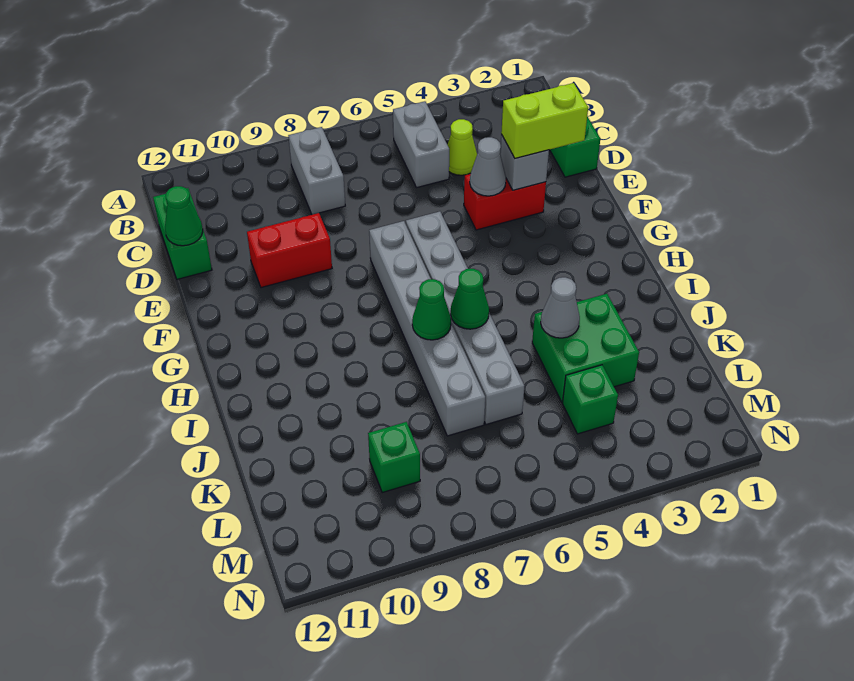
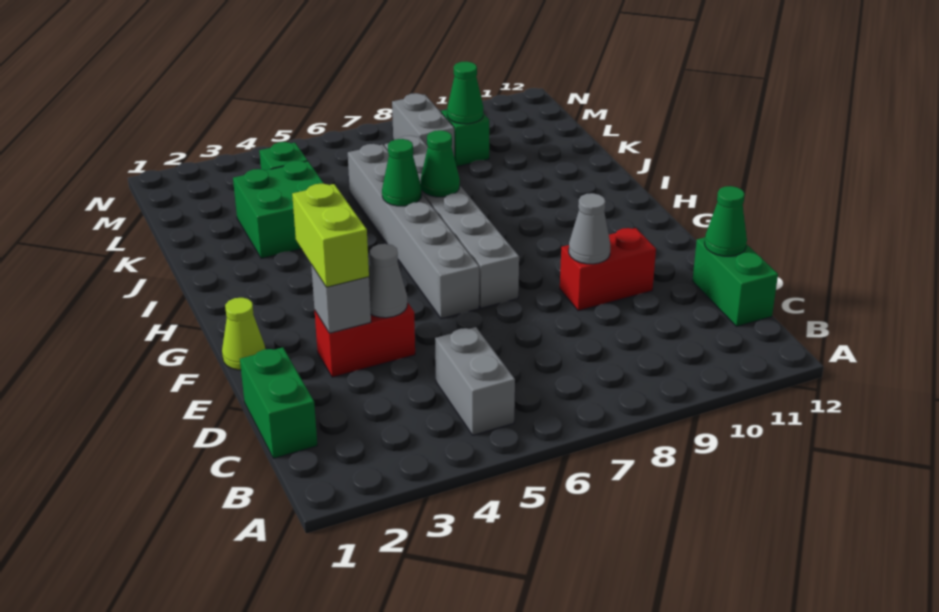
grey brick B8:C8 level 1 -> grey brick L8:M8 level 1
lime cone C4 level 1 -> lime cone F1 level 1
lime brick E2:E3 level 3 -> lime brick E3:F3 level 3
grey cone J4 level 2 -> grey cone E9 level 2
none -> green cone L9 level 2

